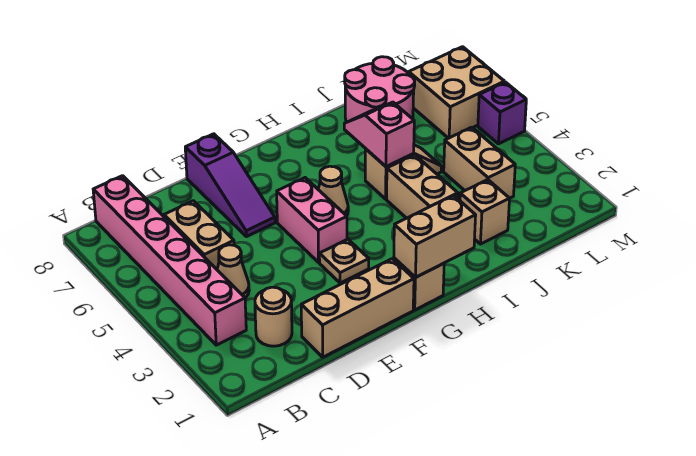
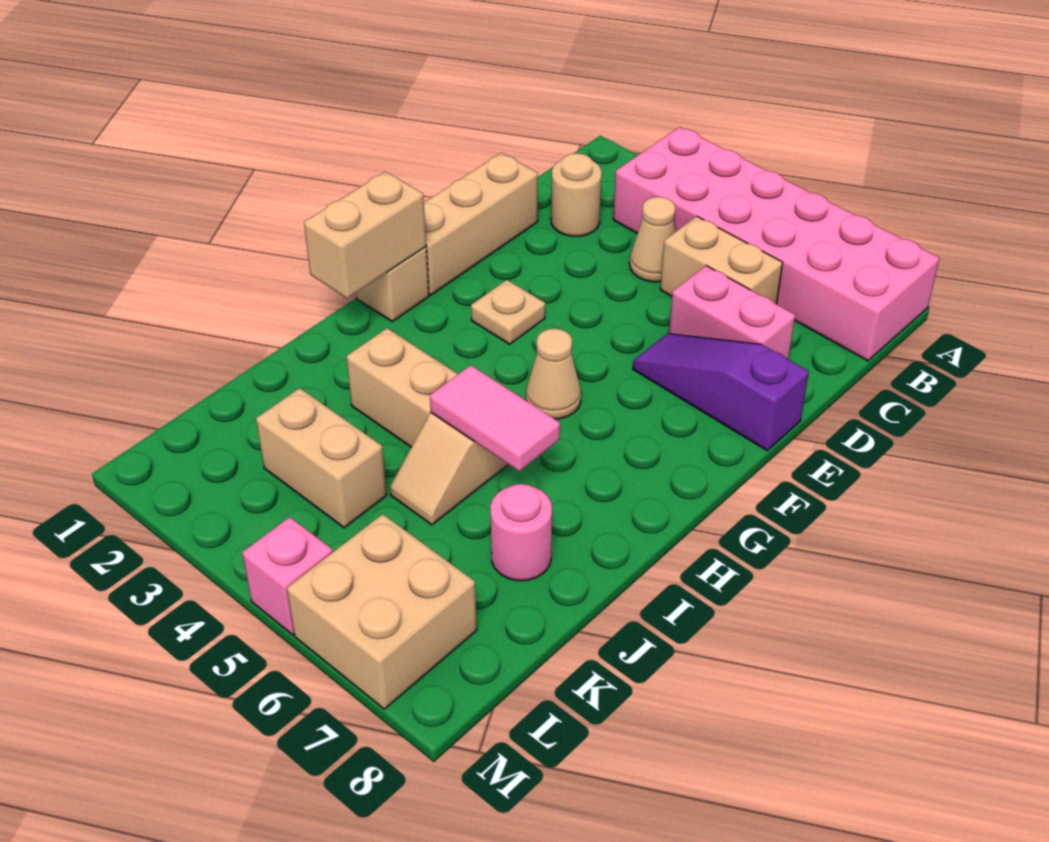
pink brick B3:B8 level 1 -> pink brick A3:B8 level 1
pink brick F4:F5 level 1 -> pink brick D6:D7 level 1
pink slope I5:I6 level 2 top 5 -> pink tile I5:I6 level 2
tan brick J2 level 1 -> none
pink round brick J7:K8 level 1 -> pink round brick J7 level 1
purple brick M5 level 1 -> pink brick M5 level 1

